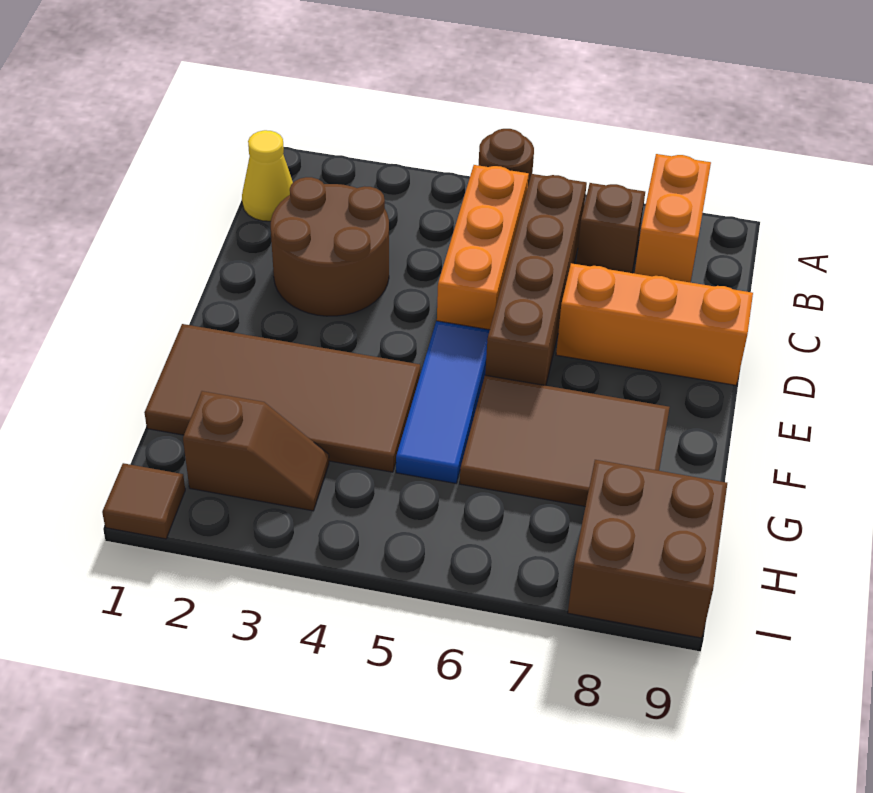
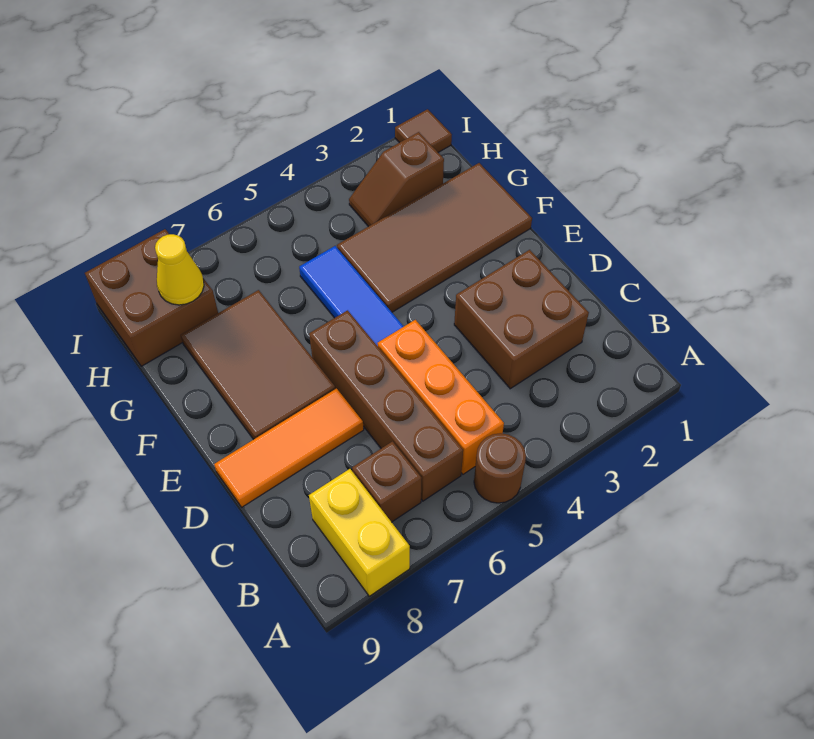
orange brick A8:B8 level 1 -> yellow brick A8:B8 level 1
yellow cone B1 level 1 -> yellow cone H8 level 2
brown round brick C2:D3 level 1 -> brown brick C2:D3 level 1
orange brick D7:D9 level 1 -> orange tile D7:D9 level 1
brown tile F6:G8 level 1 -> brown tile E7:G8 level 1

